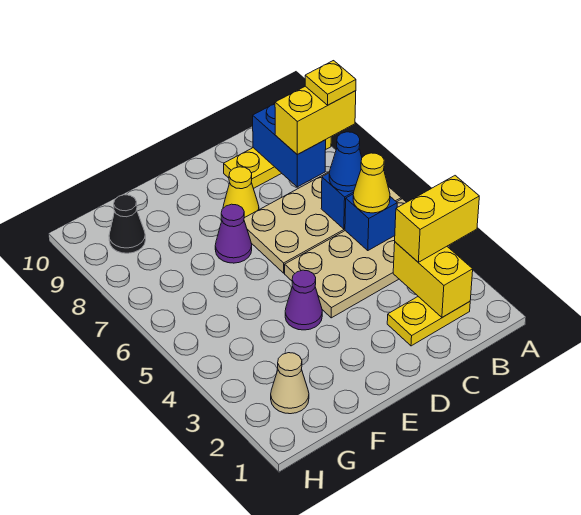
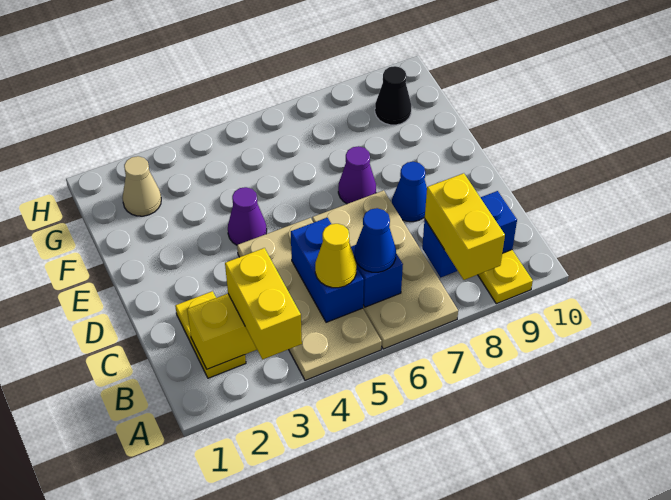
yellow plate A8 level 4 -> none
blue brick B5 level 2 -> blue brick B5:C5 level 2
yellow cone D8 level 1 -> blue cone D8 level 1

